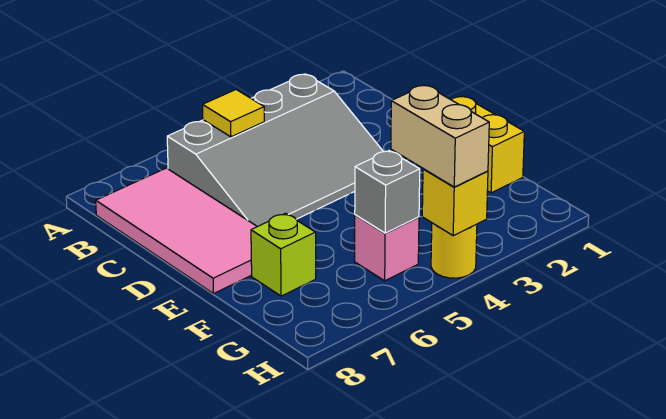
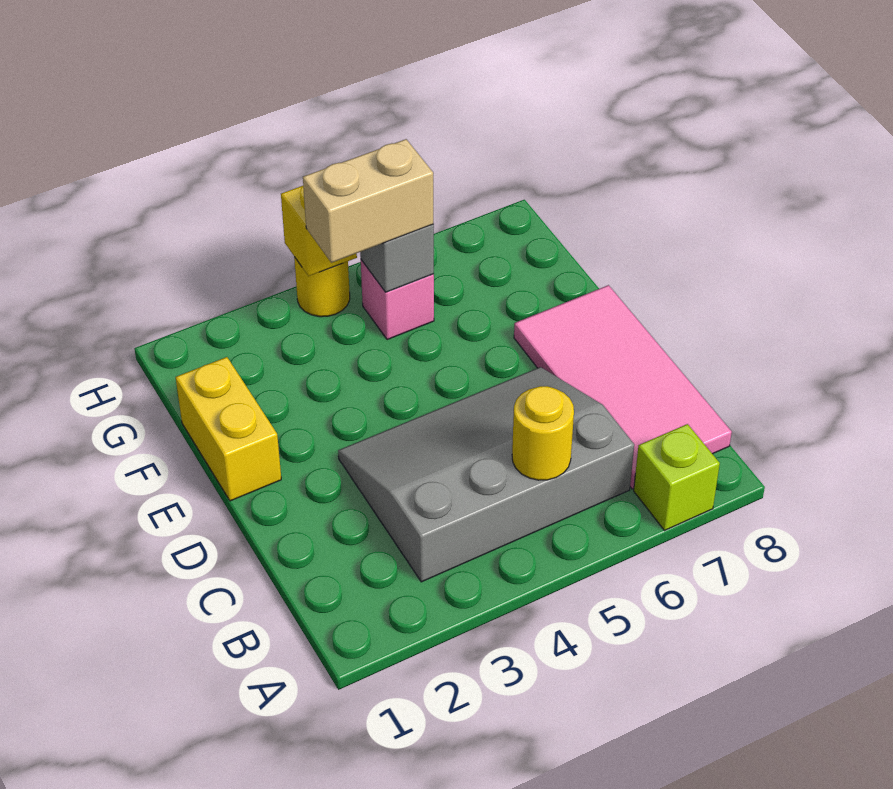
yellow tile B5 level 2 -> yellow round brick B5 level 2
lime brick F7 level 1 -> lime brick A7 level 1
tan brick G4:H4 level 3 -> tan brick G4:G5 level 3

